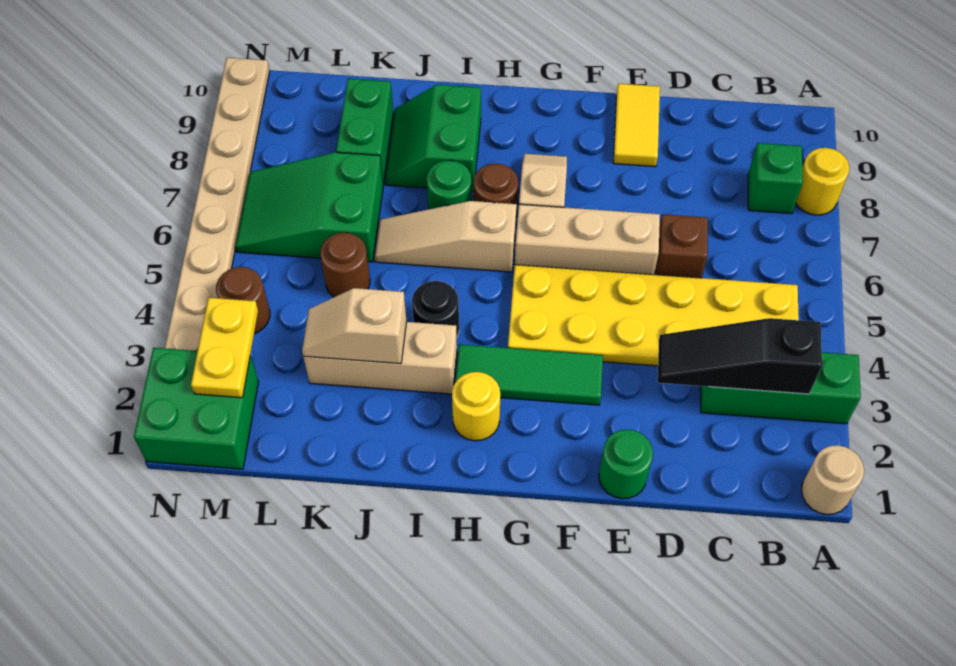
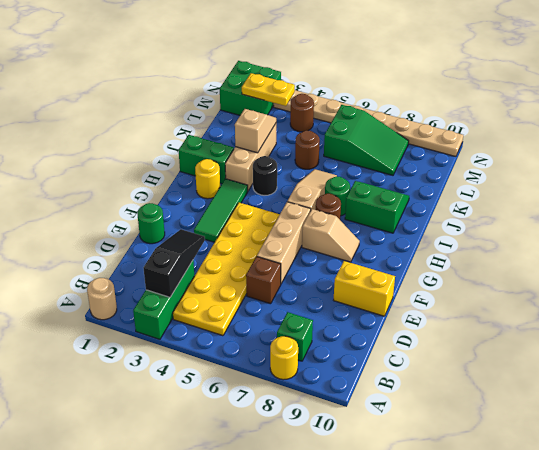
yellow tile E9:E10 level 1 -> yellow brick E9:E10 level 1
green slope K6:M7 level 1 top K -> green slope L6:M8 level 1 top 6
green brick K8:K9 level 1 -> green brick I1:I2 level 1

